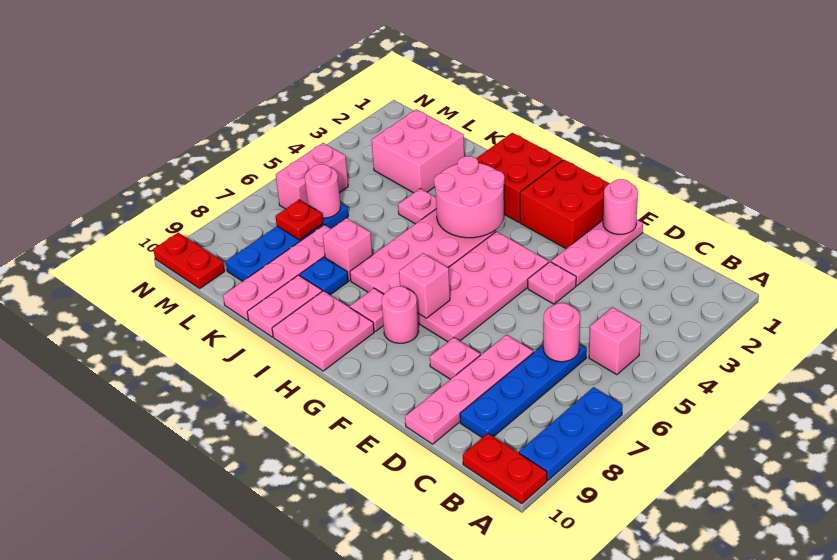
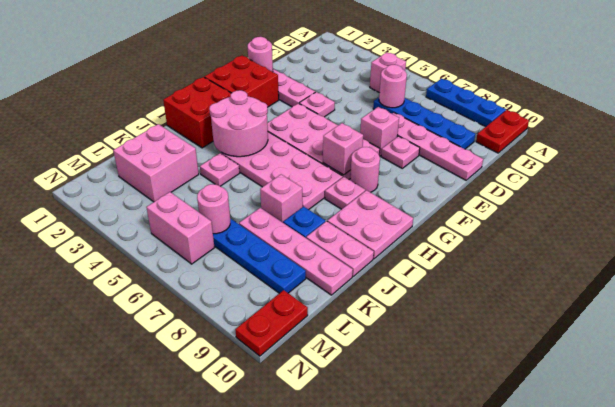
none -> pink brick E7 level 1
red plate L7 level 2 -> none

